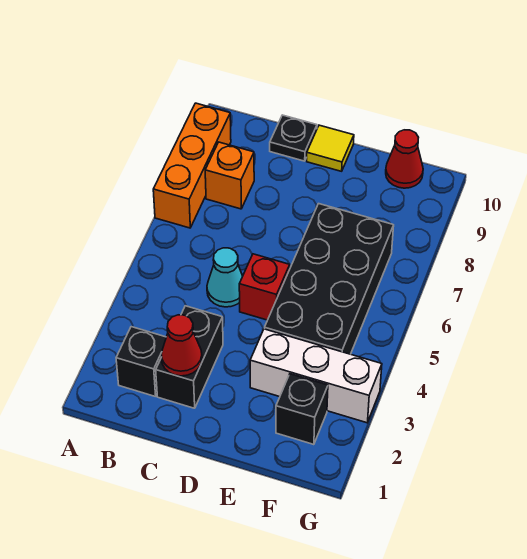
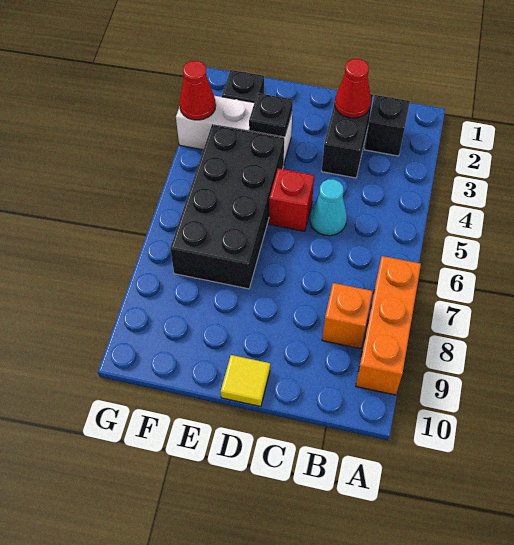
black plate C10 level 1 -> black plate E3 level 2
red cone F10 level 1 -> red cone G3 level 2

